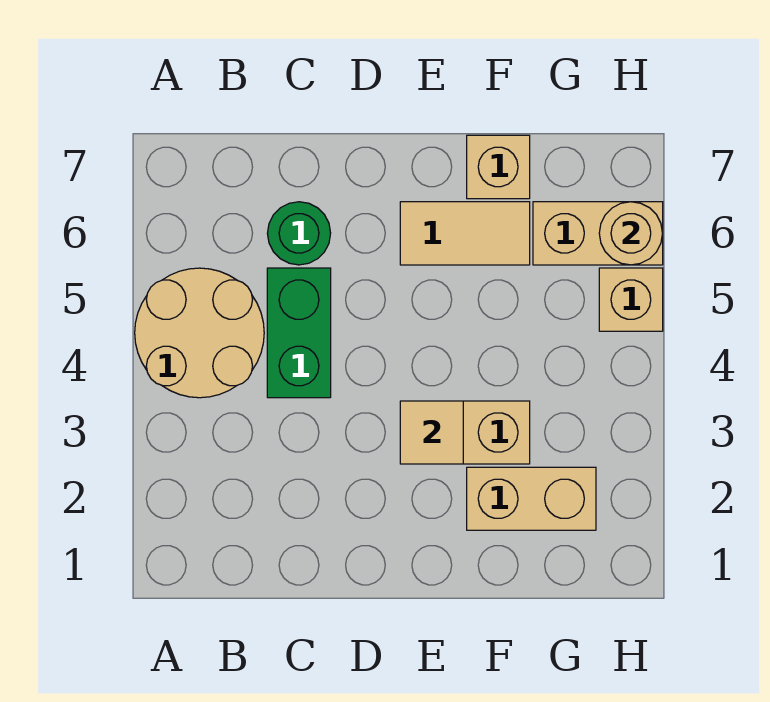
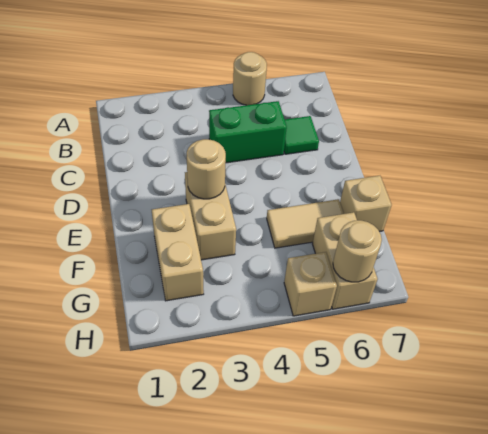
tan round brick A4:B5 level 1 -> tan round brick A5 level 1
green round brick C6 level 1 -> green tile C6 level 1
tan tile E3 level 2 -> tan round brick E3 level 2
tan tile E6:F6 level 1 -> tan tile F5:F6 level 1

